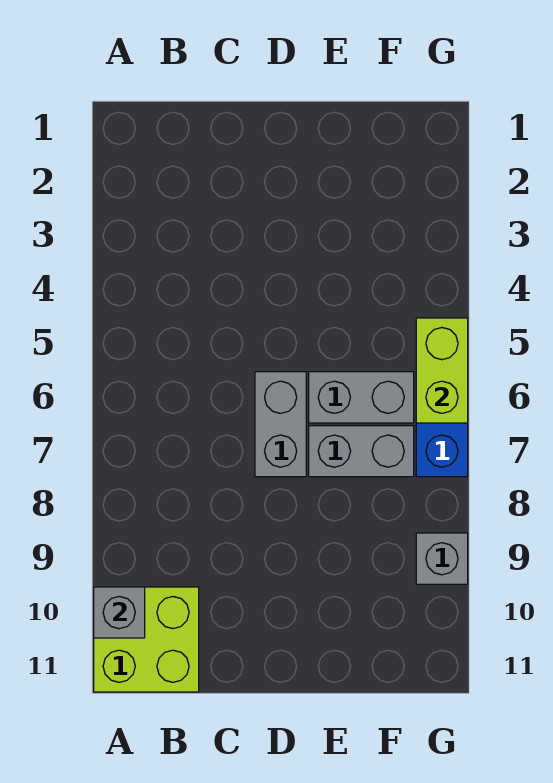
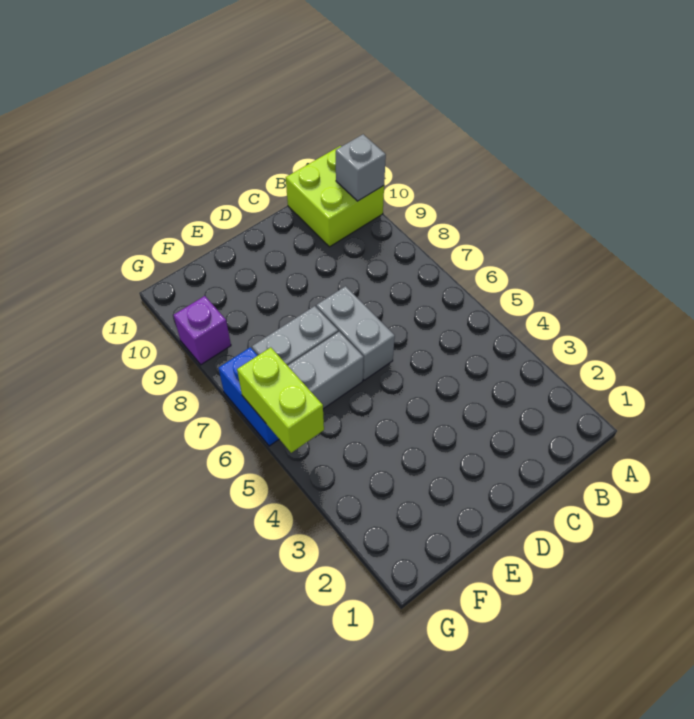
grey brick G9 level 1 -> purple brick G9 level 1

